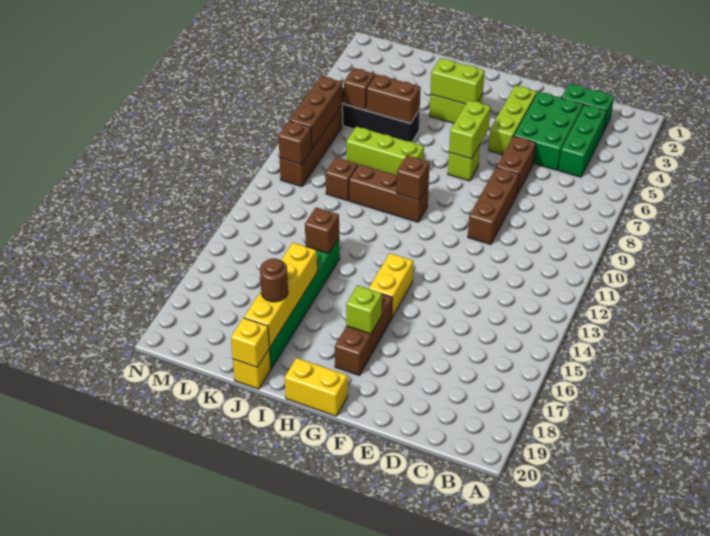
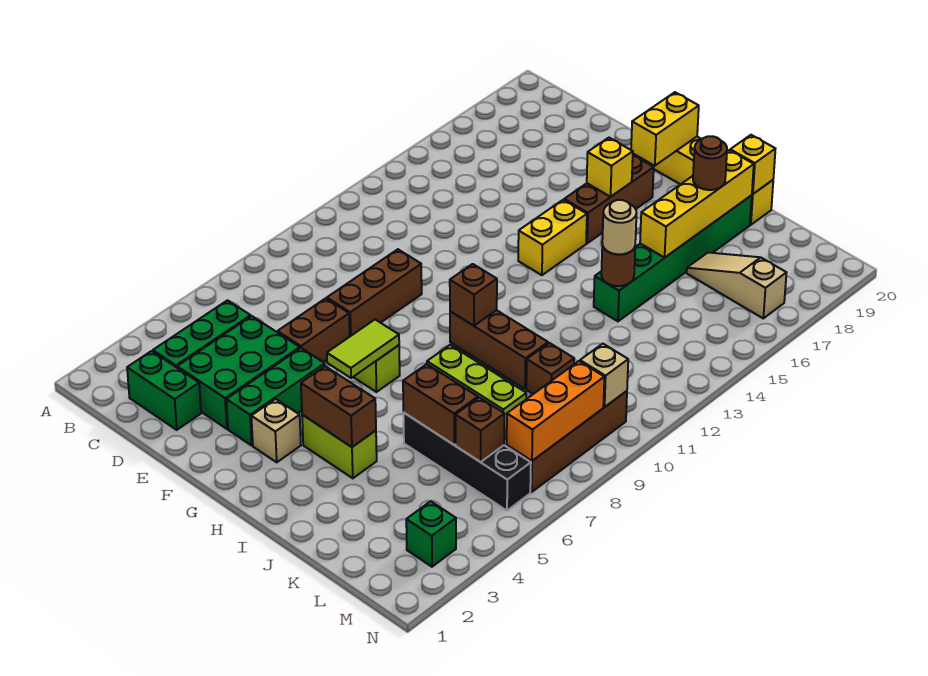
lime brick F3:F5 level 1 -> green brick F3:F5 level 1
none -> tan brick G3 level 1
lime brick G6:G7 level 2 -> lime tile G6:G7 level 2
lime brick G17 level 2 -> yellow brick G17 level 2
none -> yellow brick G19:G20 level 2
lime brick H4:I4 level 2 -> brown brick H4:I4 level 2
brown brick J14 level 2 -> brown round brick J14 level 2
none -> tan round brick J14 level 3
none -> tan slope K17:M17 level 1 top M
none -> green brick M3 level 1
brown brick M7:M9 level 2 -> orange brick M7:M9 level 2
brown brick M10 level 2 -> tan brick M10 level 2

